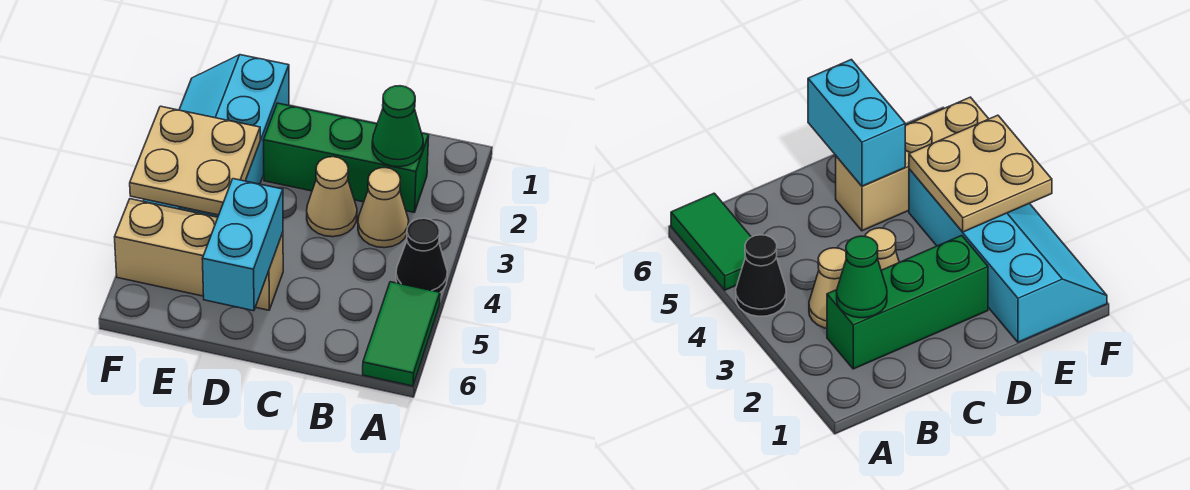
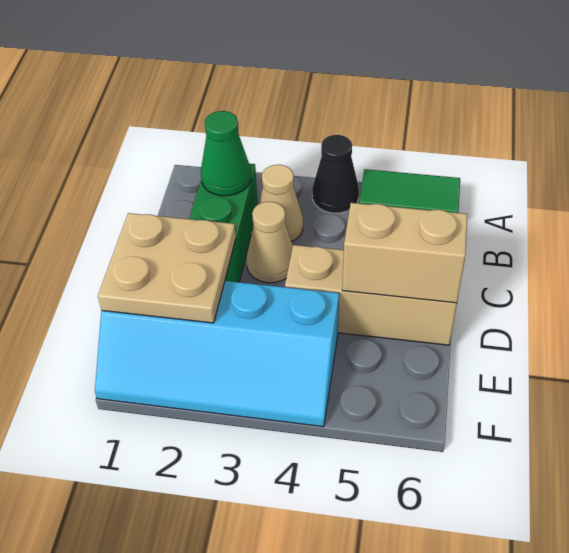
tan brick D5:F5 level 1 -> tan brick D4:D6 level 1
cyan brick D5:D6 level 2 -> tan brick D5:D6 level 2
tan plate E3:F4 level 2 -> tan plate D1:E2 level 2

